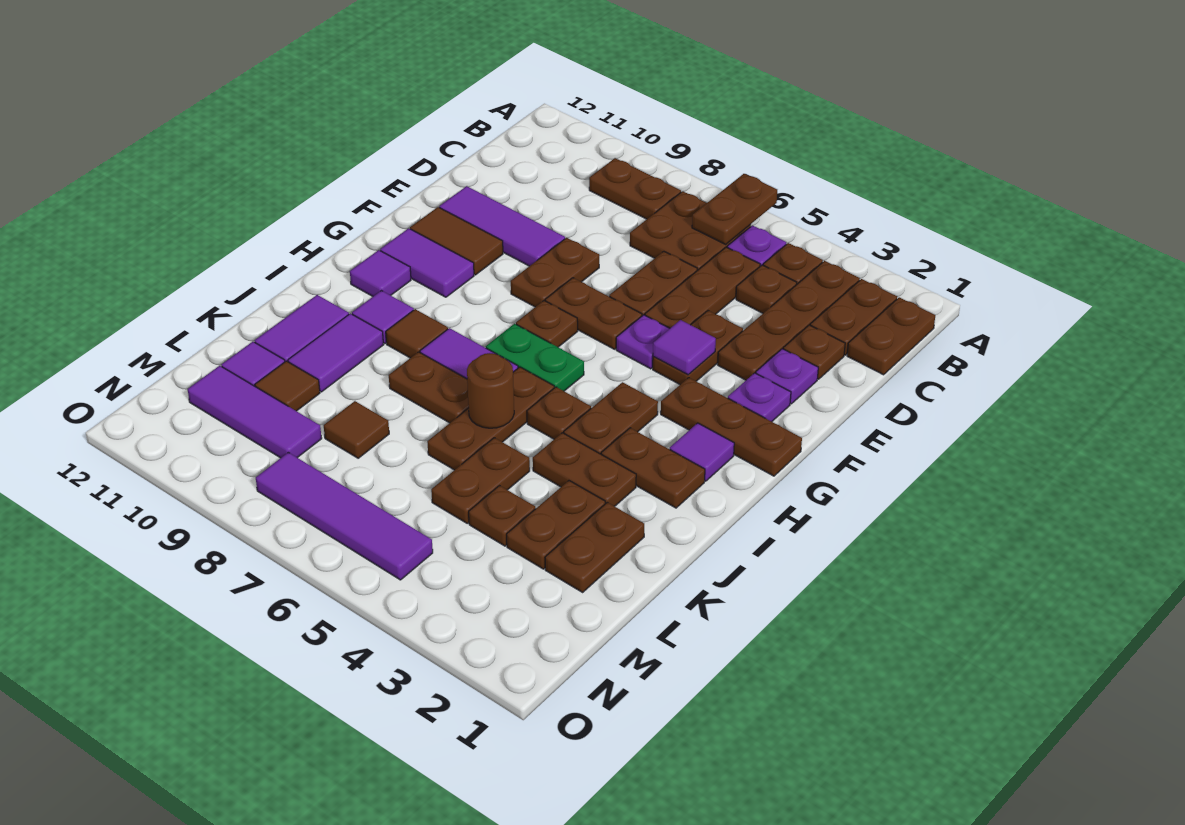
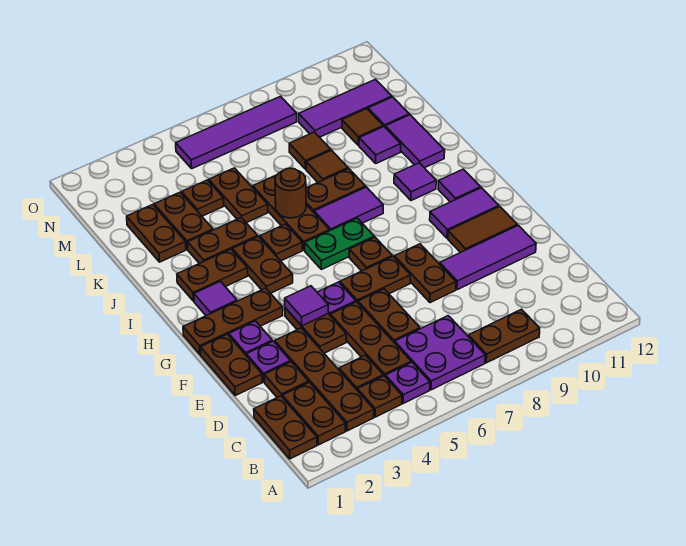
brown plate A6:B6 level 2 -> brown plate E1:F1 level 1
brown plate B6:C7 level 1 -> purple plate B6:C7 level 1
brown tile I9 level 1 -> brown tile K8 level 1
purple tile J10:K10 level 1 -> purple tile K10 level 1

